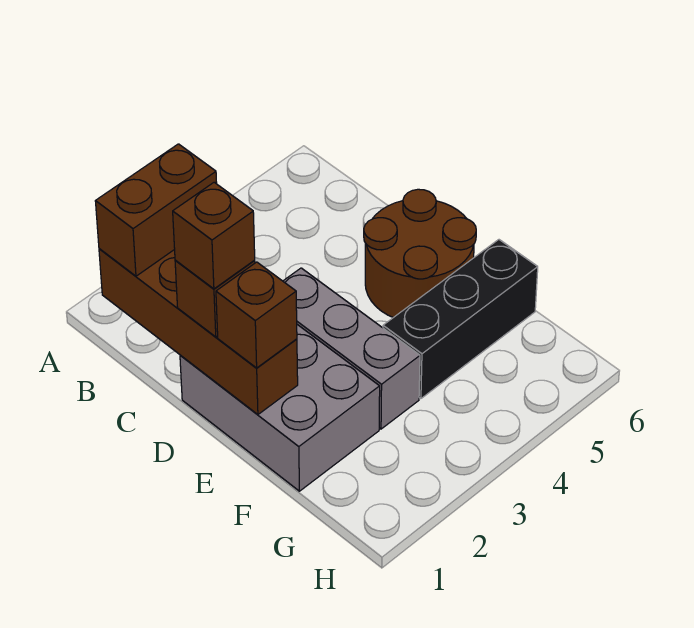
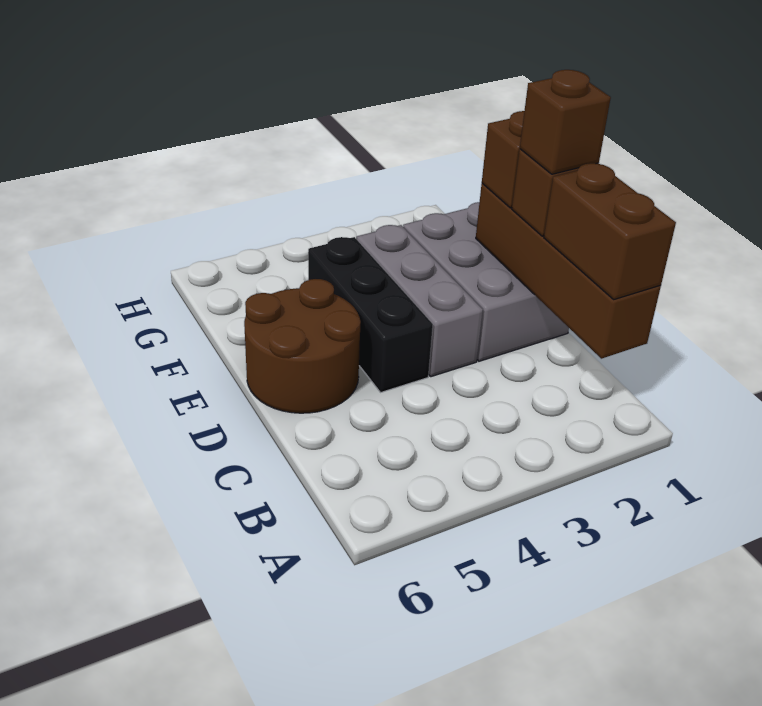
brown brick B1:B2 level 3 -> brown brick B1:C1 level 3
black brick F4:F6 level 1 -> black brick D4:F4 level 1

